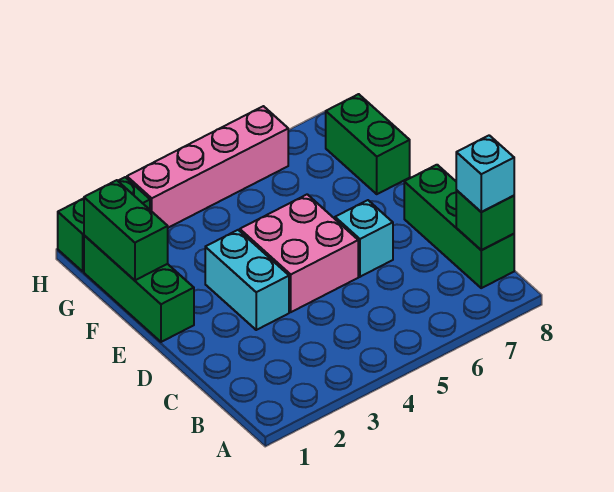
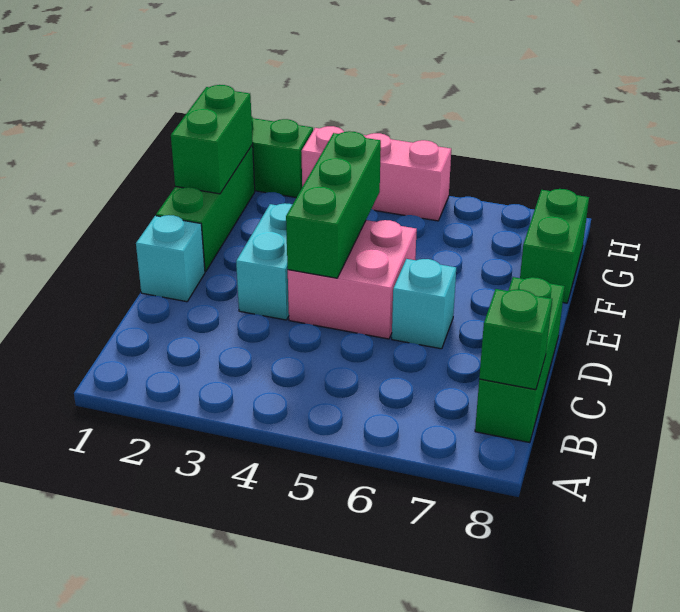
cyan brick B8 level 3 -> cyan brick D1 level 1
none -> green brick D4:F4 level 2
pink brick H3:H6 level 1 -> pink brick H3:H5 level 1

